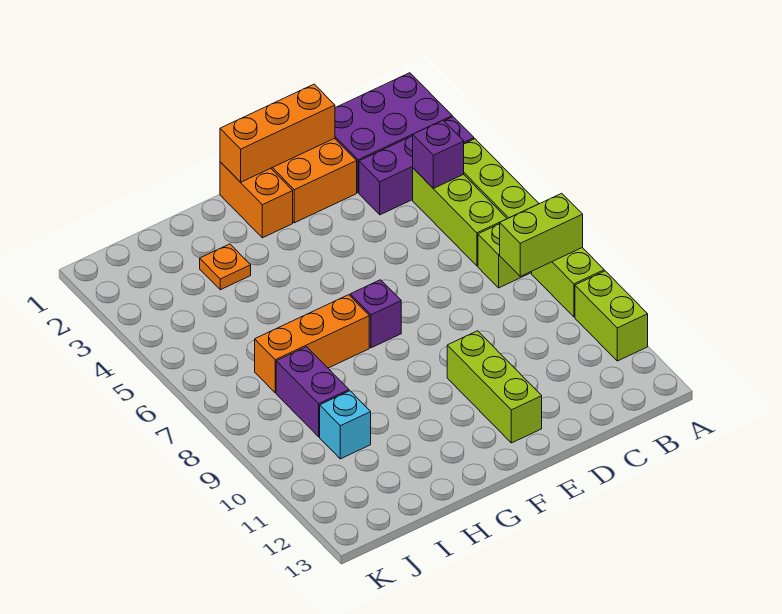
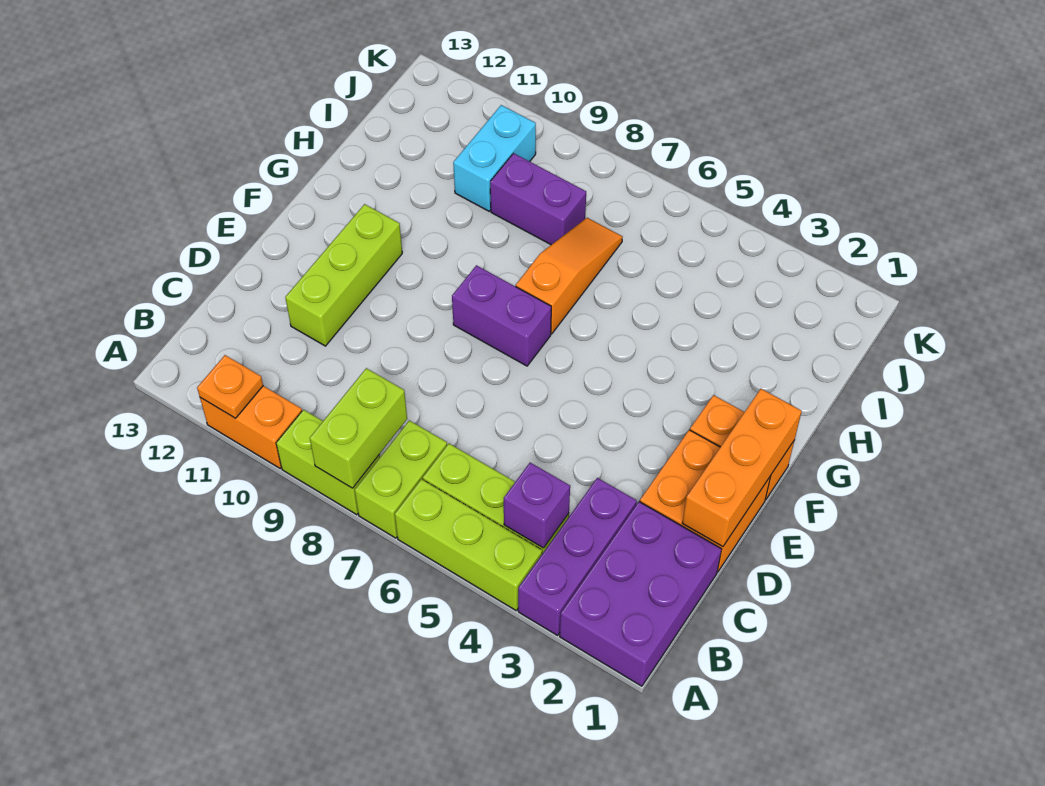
lime brick A10:A11 level 1 -> orange brick A10:A11 level 1
lime brick E10:E12 level 1 -> lime brick D11:F11 level 1
purple brick F7 level 1 -> purple brick F7:F8 level 1
orange brick G7:I7 level 1 -> orange slope G7:I7 level 1 top G
orange plate H3 level 1 -> orange plate A11 level 2
cyan brick I10 level 1 -> cyan brick I10:J10 level 1

